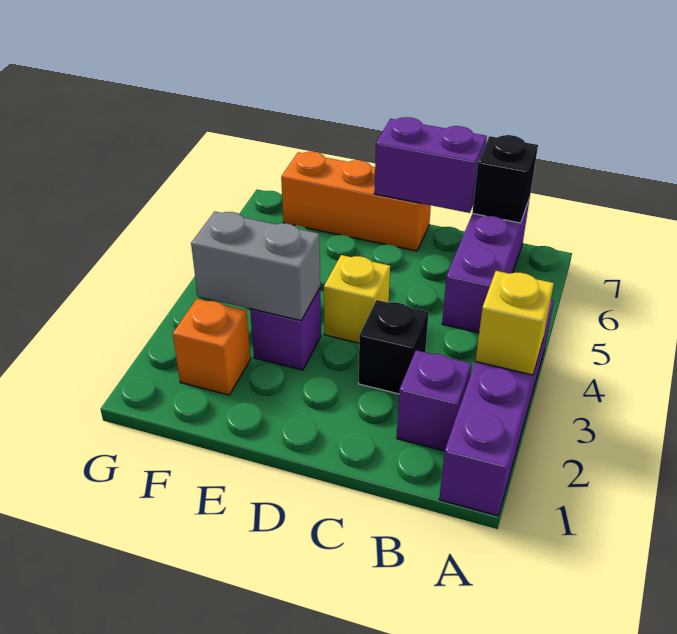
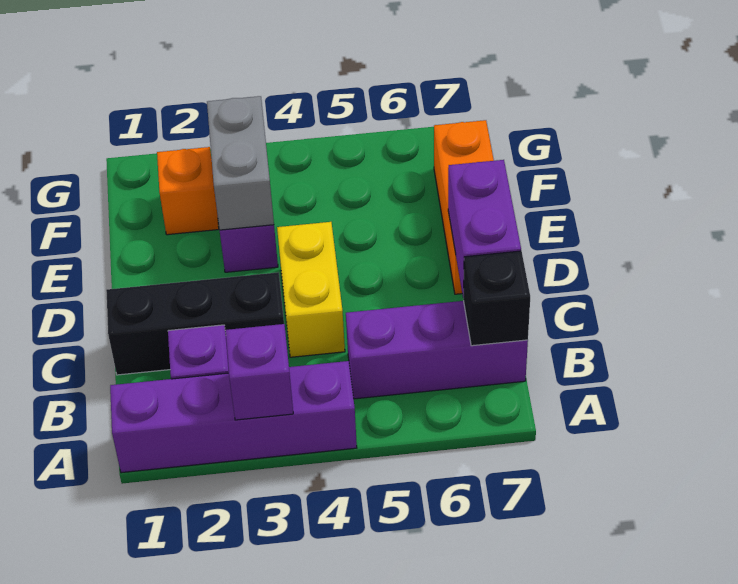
yellow brick A3 level 2 -> purple brick A3 level 2
black brick C3 level 1 -> black brick C1:C3 level 1
yellow brick D4 level 1 -> yellow brick C4:D4 level 1

